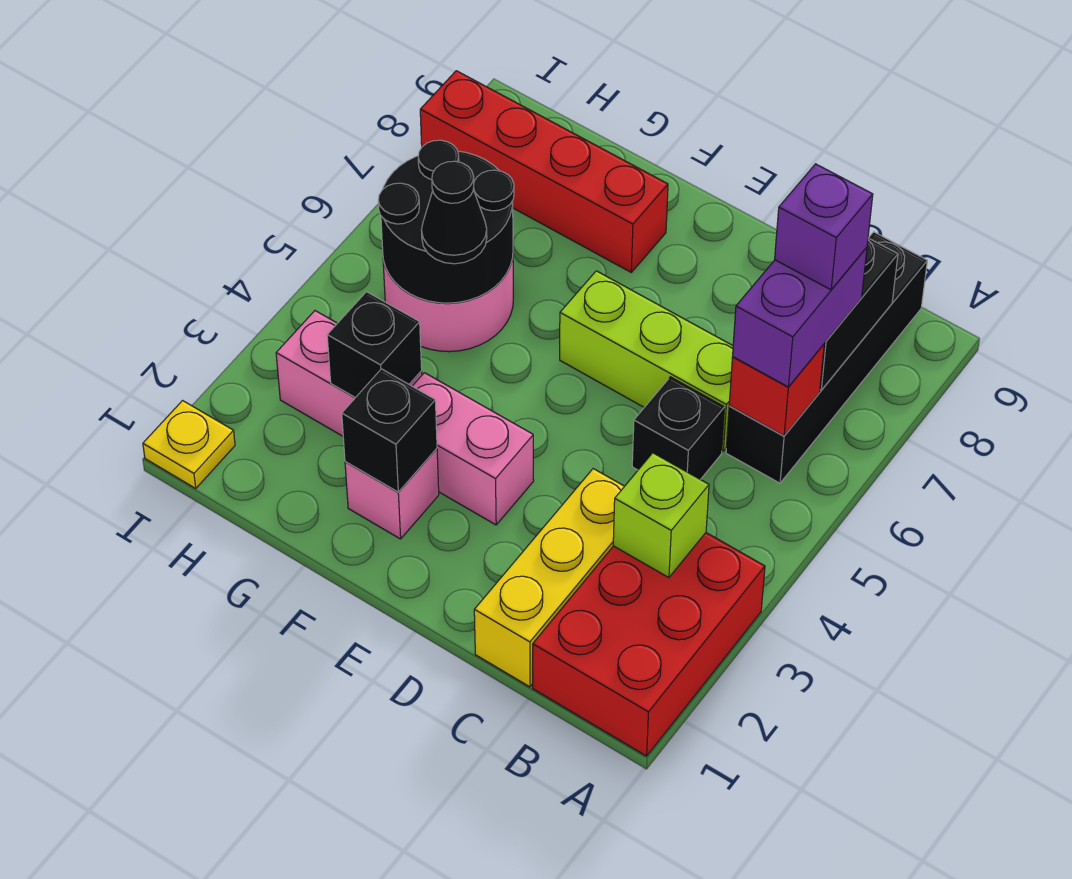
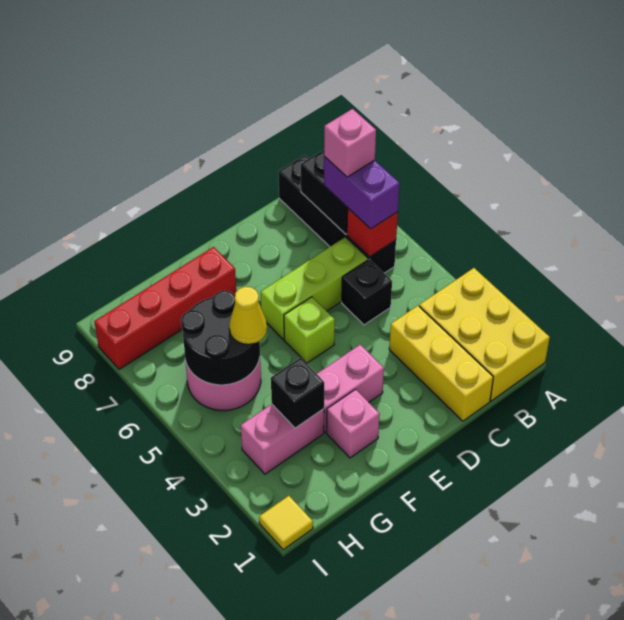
red brick A1:B3 level 1 -> yellow brick A1:B3 level 1
lime brick B3 level 2 -> lime brick E5 level 1
purple brick B7 level 4 -> pink brick B7 level 4
black brick F2 level 2 -> none
black cone G5 level 3 -> yellow cone G5 level 3
yellow plate I1 level 1 -> yellow tile I1 level 1

